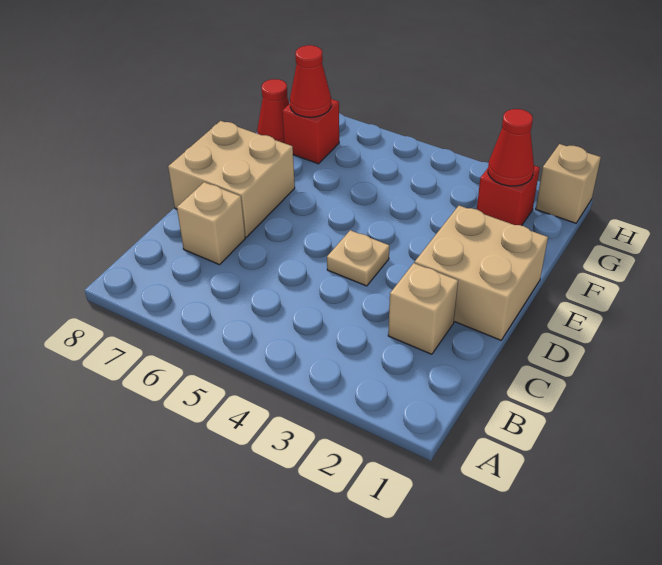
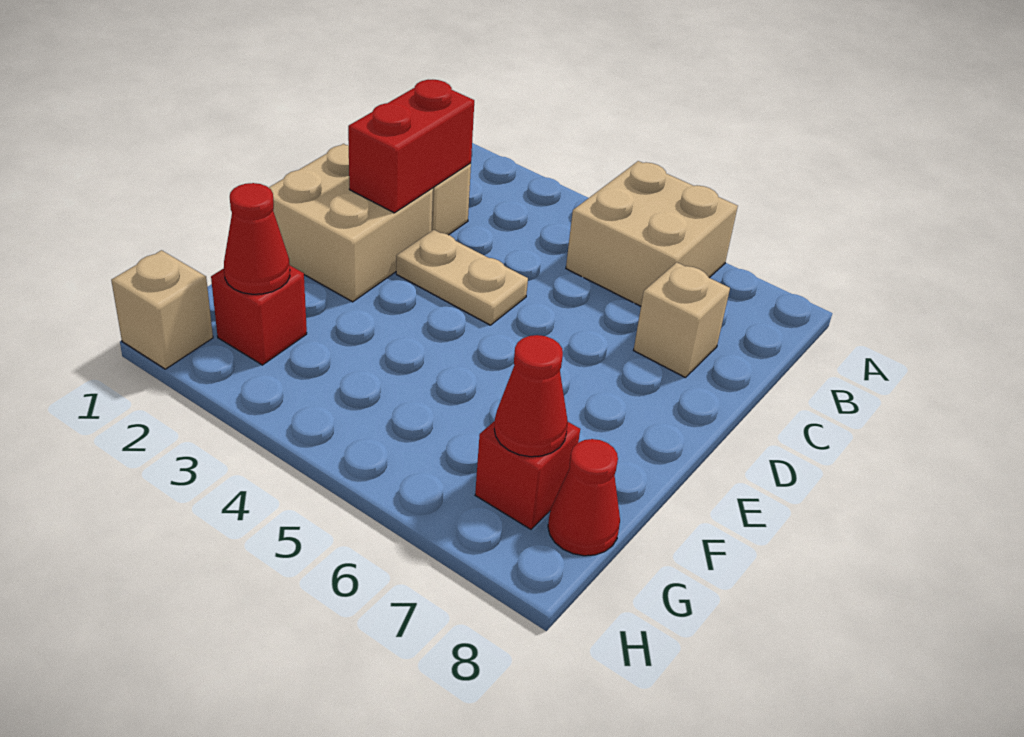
none -> red brick C2:D2 level 2
tan plate D4 level 1 -> tan plate D3:D4 level 1
tan brick D7:E8 level 1 -> tan brick A5:B6 level 1

